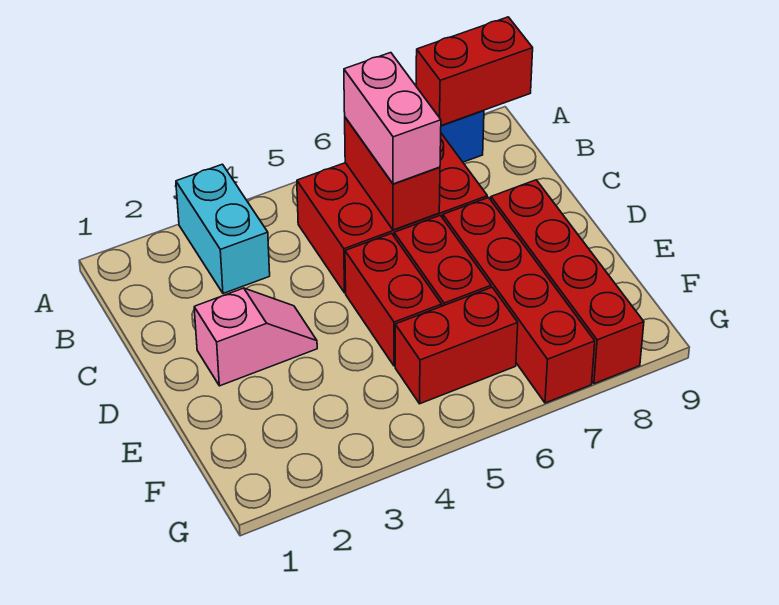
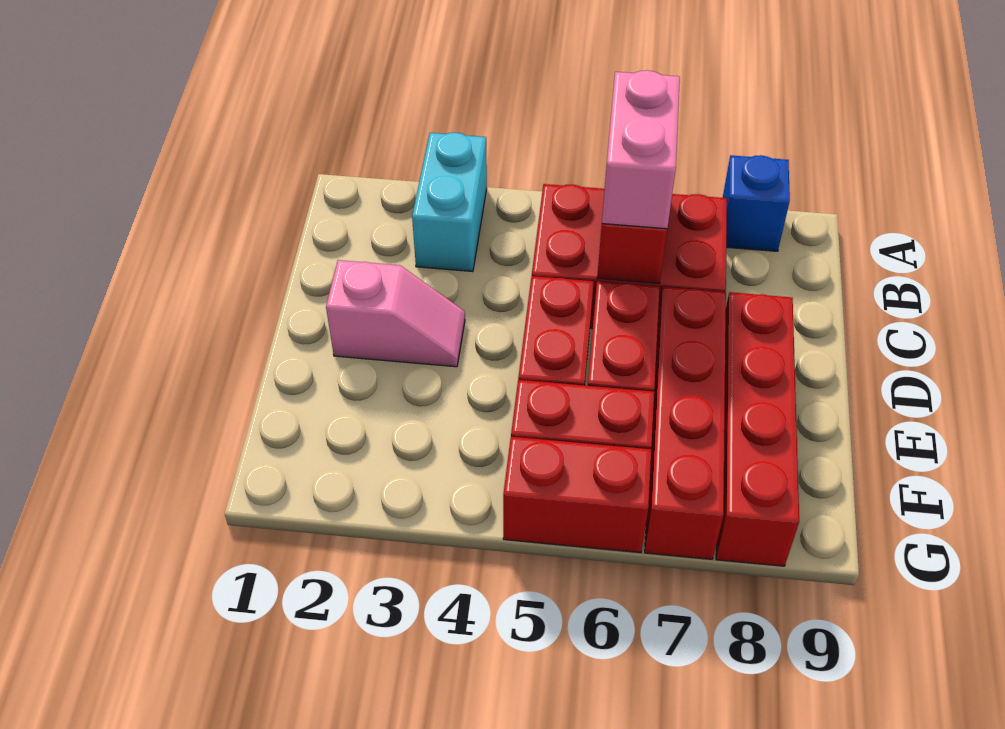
red brick A8:A9 level 2 -> red brick G5:G6 level 1

